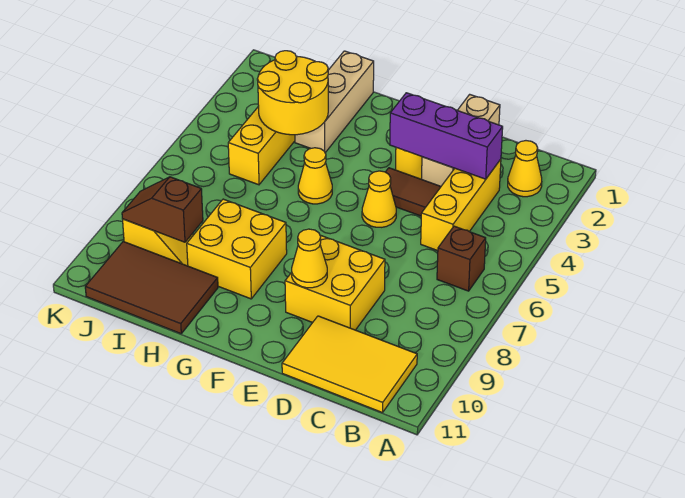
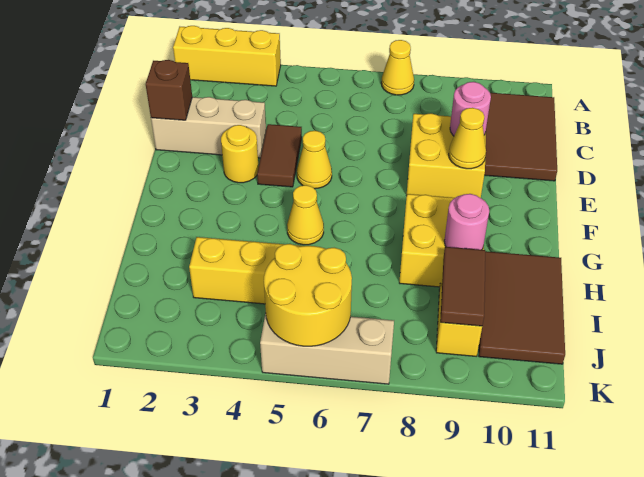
yellow cone B2 level 1 -> yellow cone A7 level 1
brown brick B6 level 1 -> brown brick D1 level 2
yellow tile B10:D11 level 1 -> brown tile B10:D11 level 1
yellow brick C3:C5 level 1 -> yellow brick A1:A3 level 1
purple brick C3:E3 level 2 -> none
none -> pink round brick D9 level 2
tan brick H1:H3 level 1 -> tan brick K5:K7 level 1
yellow round brick H3:I4 level 2 -> yellow round brick J5:K6 level 2
none -> pink round brick H9 level 2
brown slope I9:J9 level 2 top I -> brown tile I9:J9 level 2

